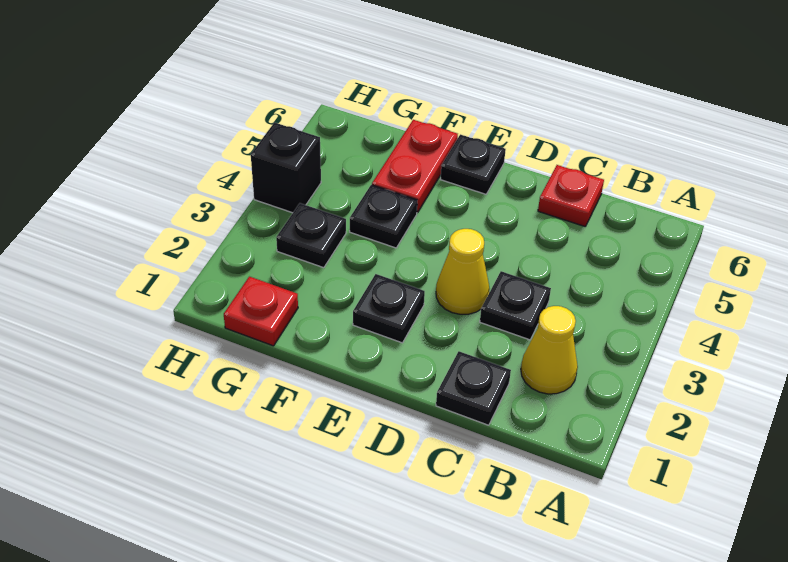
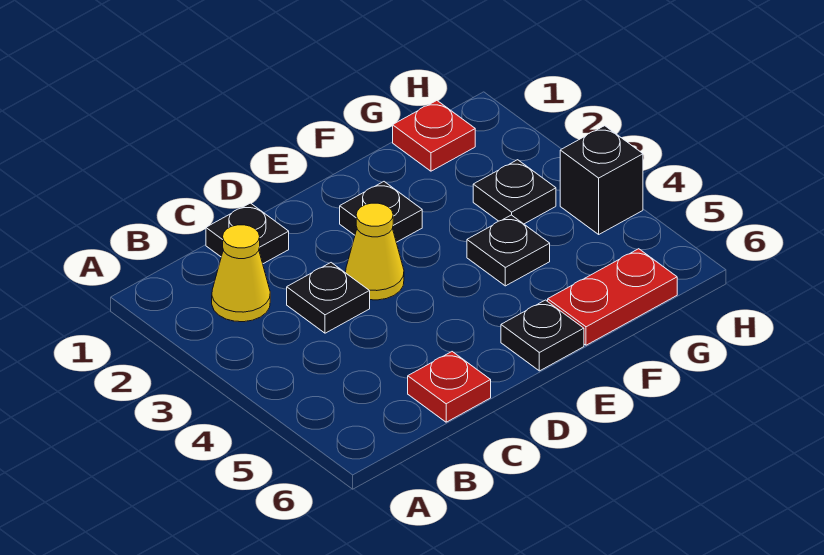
red plate F5:F6 level 1 -> red plate F6:G6 level 1

